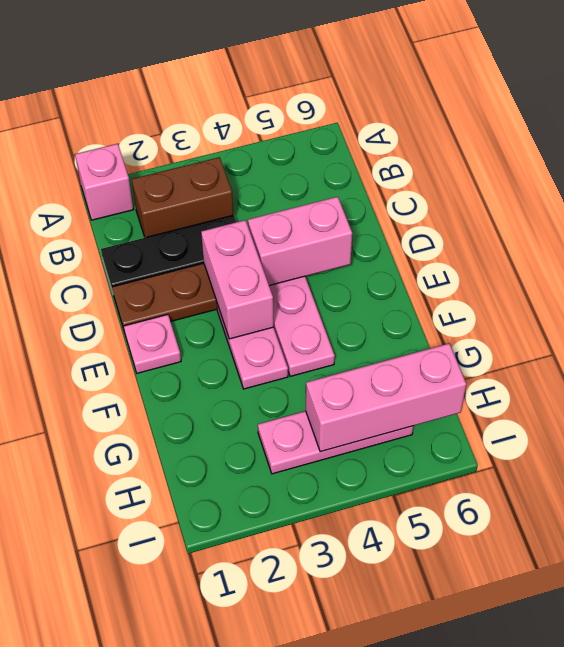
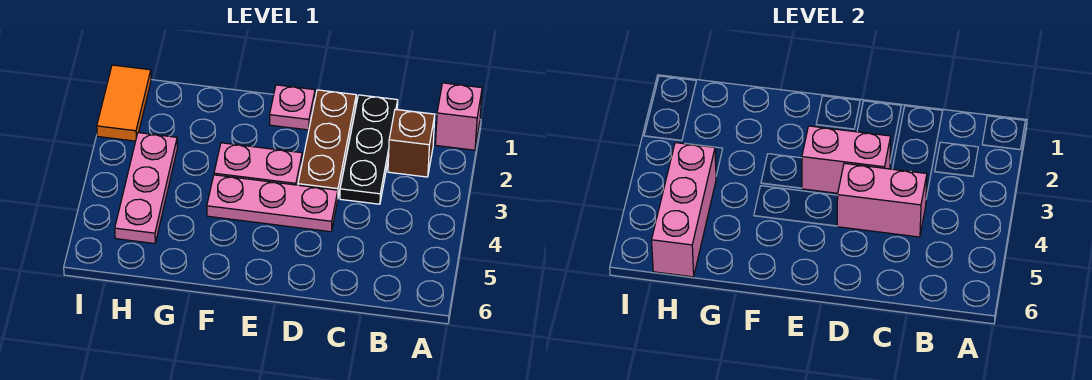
brown brick B2:B3 level 1 -> brown brick B2 level 1
pink brick D4:D5 level 2 -> pink brick C4:D4 level 2
none -> orange tile I1:I2 level 1

